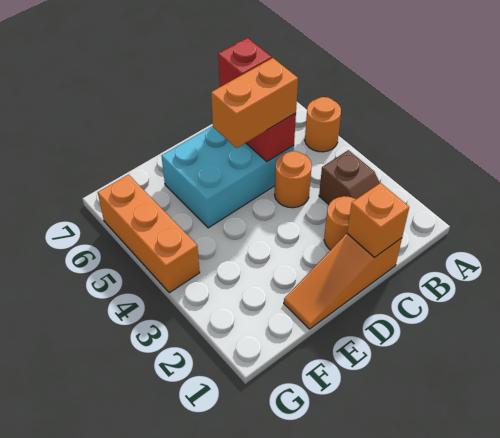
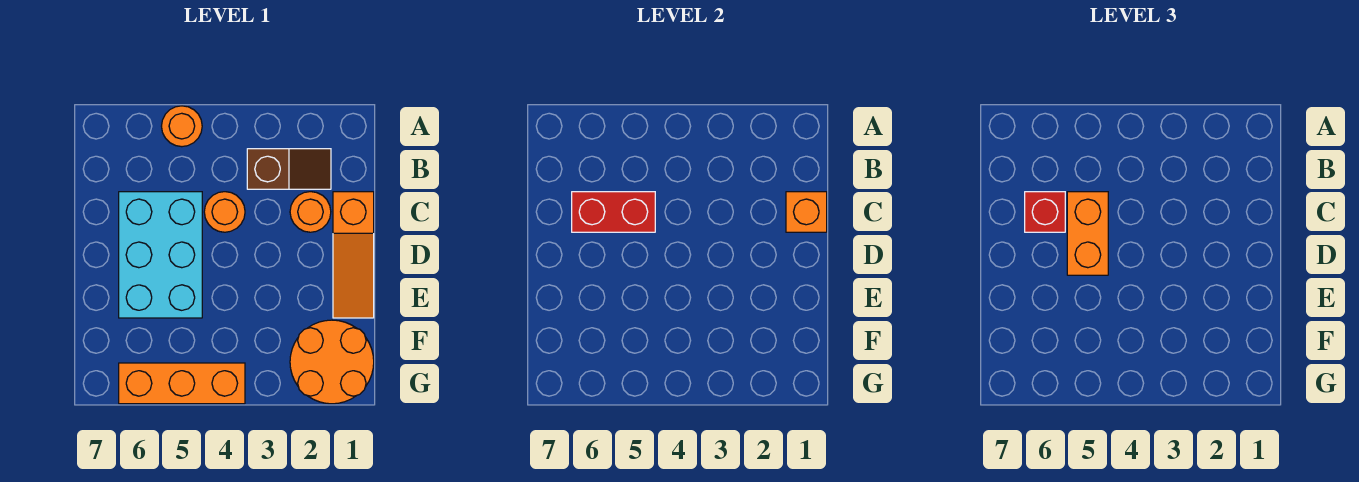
none -> orange round brick F1:G2 level 1

